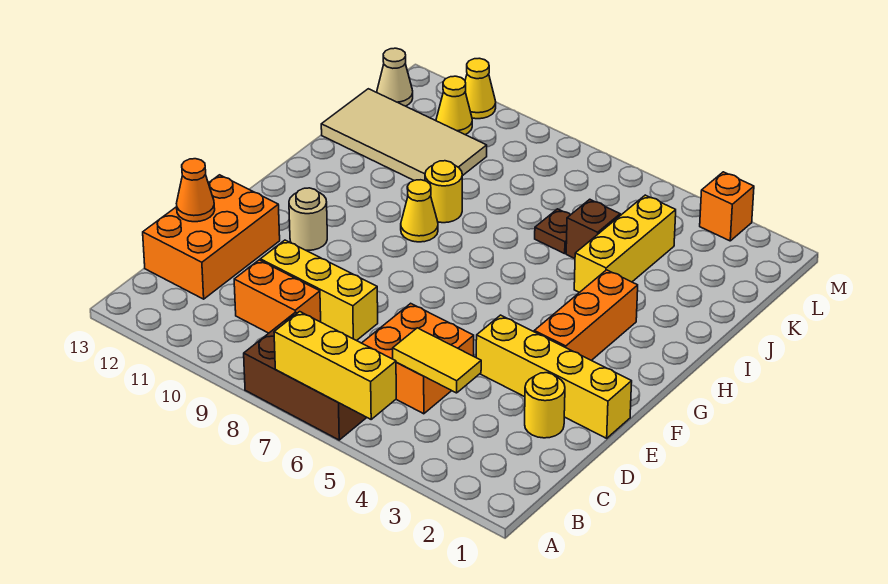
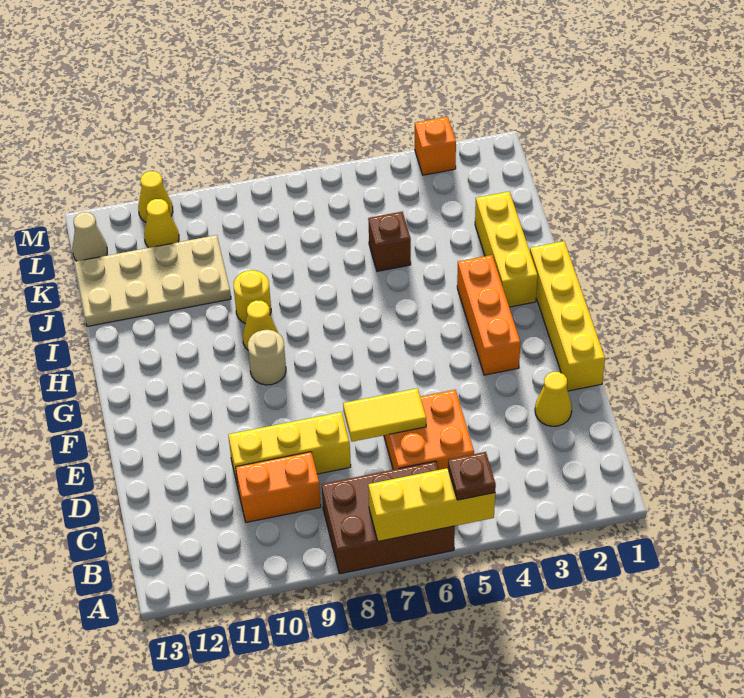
yellow tile C4:C5 level 2 -> yellow tile D6:D7 level 2
orange brick C12:E13 level 1 -> none
yellow round brick D2 level 1 -> yellow cone D2 level 1
orange cone D13 level 2 -> none
yellow brick E1:E4 level 1 -> yellow brick E1:H1 level 1
tan round brick F11 level 1 -> tan round brick G9 level 1
yellow brick I4:K4 level 1 -> yellow brick H2:J2 level 1
brown plate J6 level 1 -> brown plate A5 level 3
tan tile J10:K13 level 1 -> tan plate J10:K13 level 1

